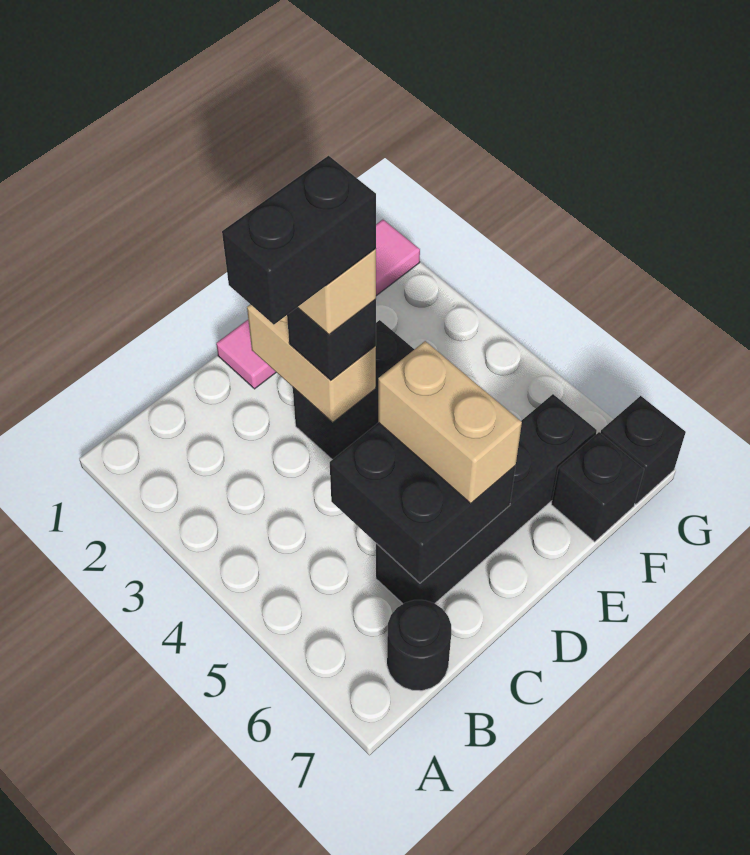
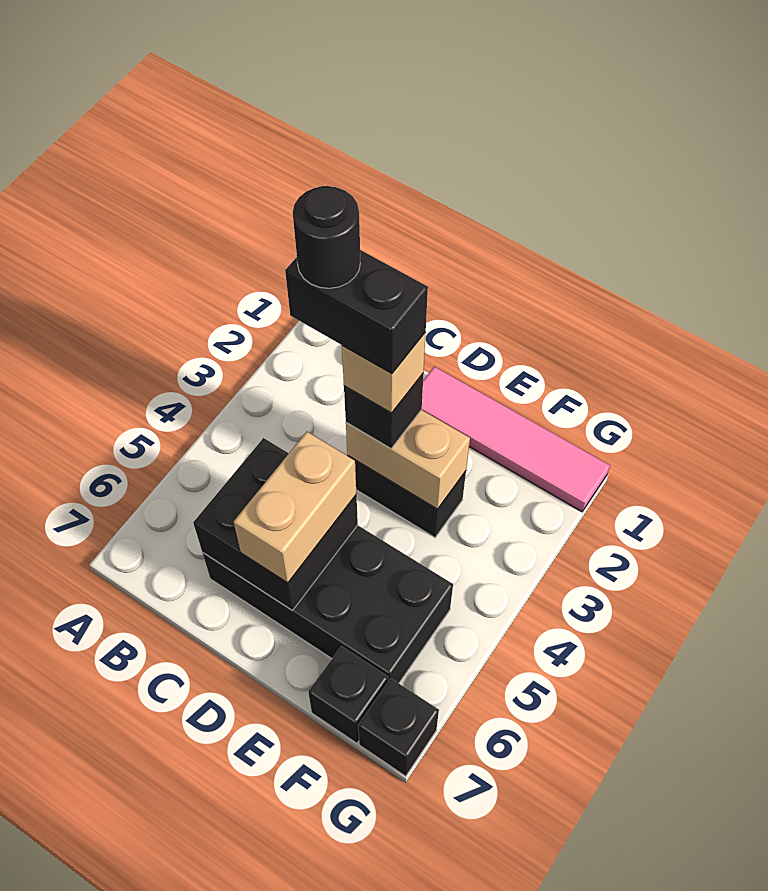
black round brick B7 level 1 -> black round brick C3 level 6
black brick C6:F6 level 1 -> black brick C5:F6 level 1
tan brick D2:D3 level 2 -> tan brick D3:E3 level 2

